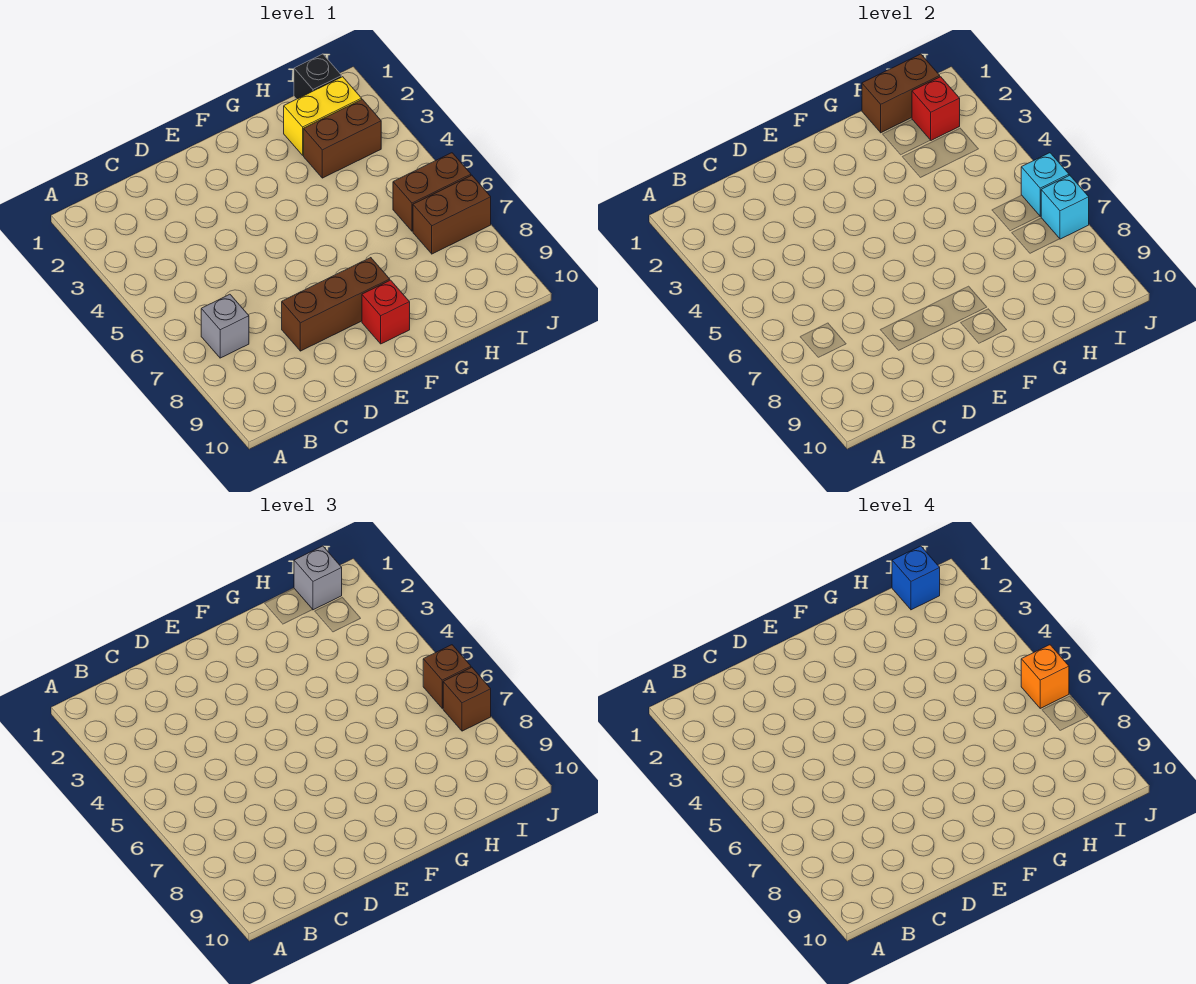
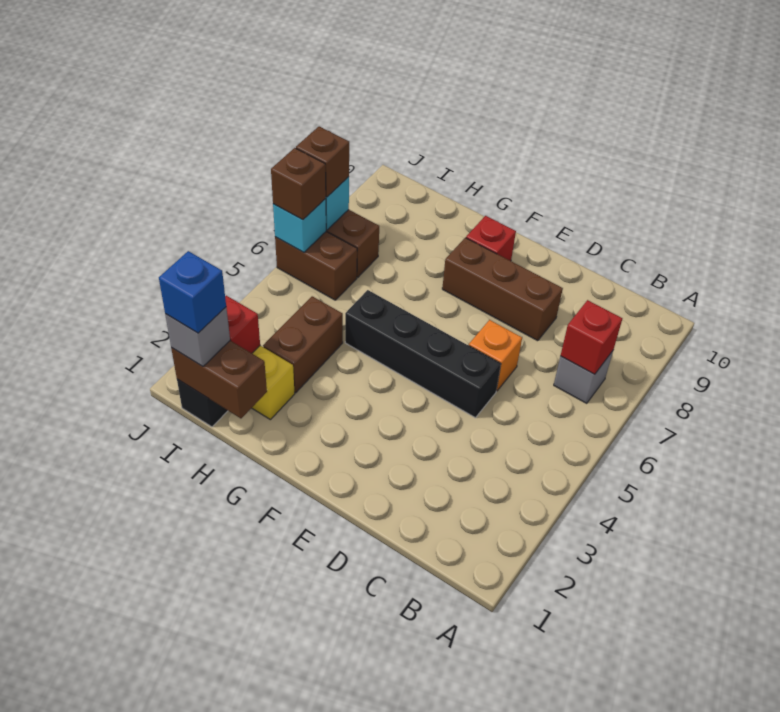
none -> red brick B7 level 2
none -> black brick D5:G5 level 1
brown brick H3:I3 level 1 -> brown brick H3:H4 level 1
orange brick J6 level 4 -> orange brick D6 level 1

